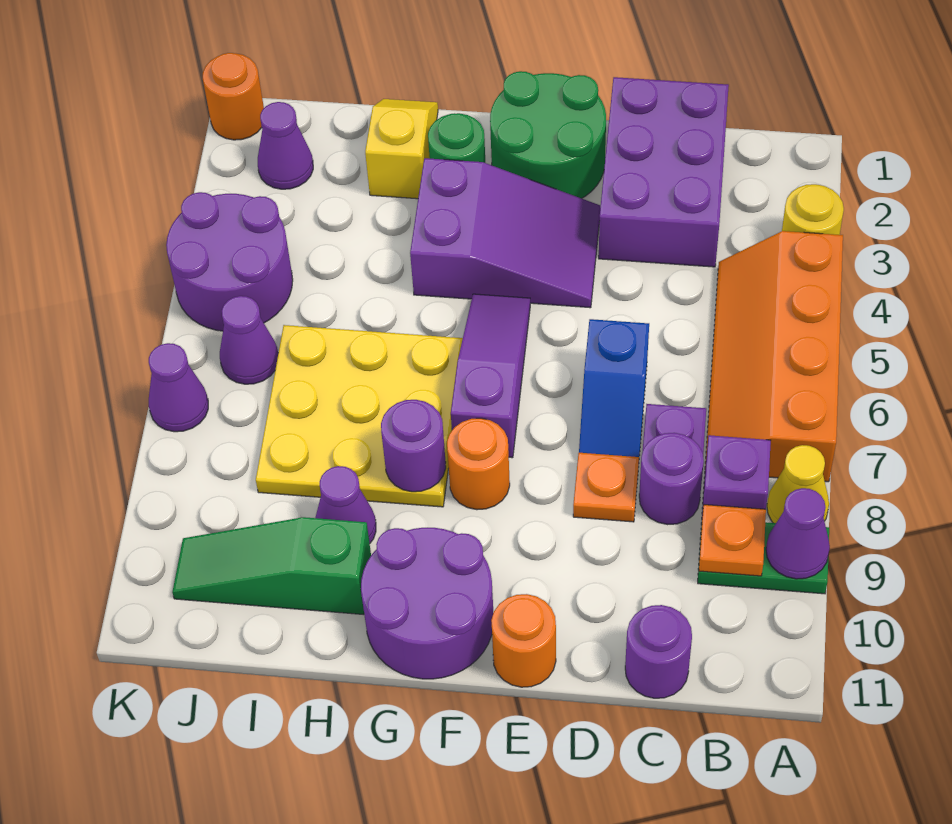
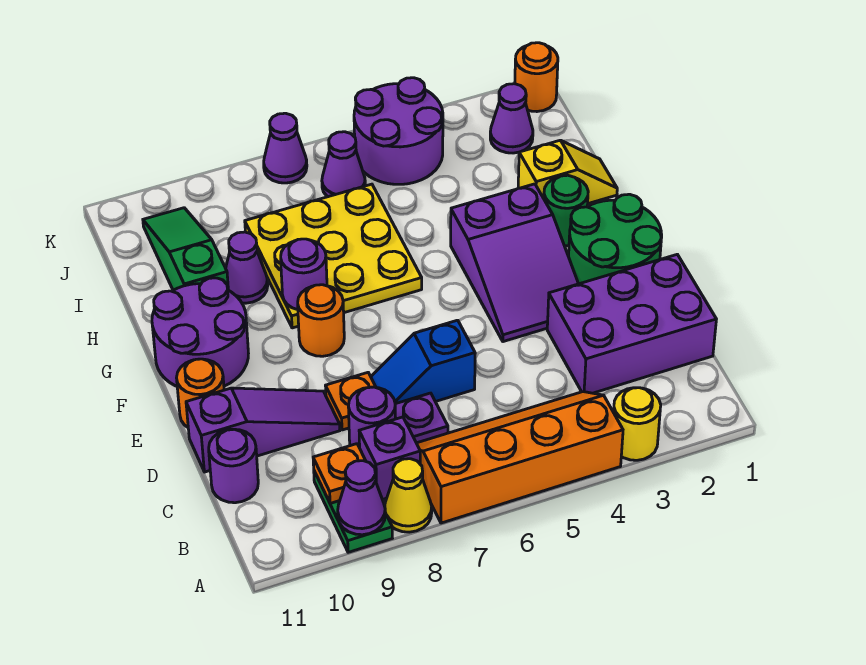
purple slope F5:F7 level 1 top 7 -> purple slope D9:D11 level 1 top 11

